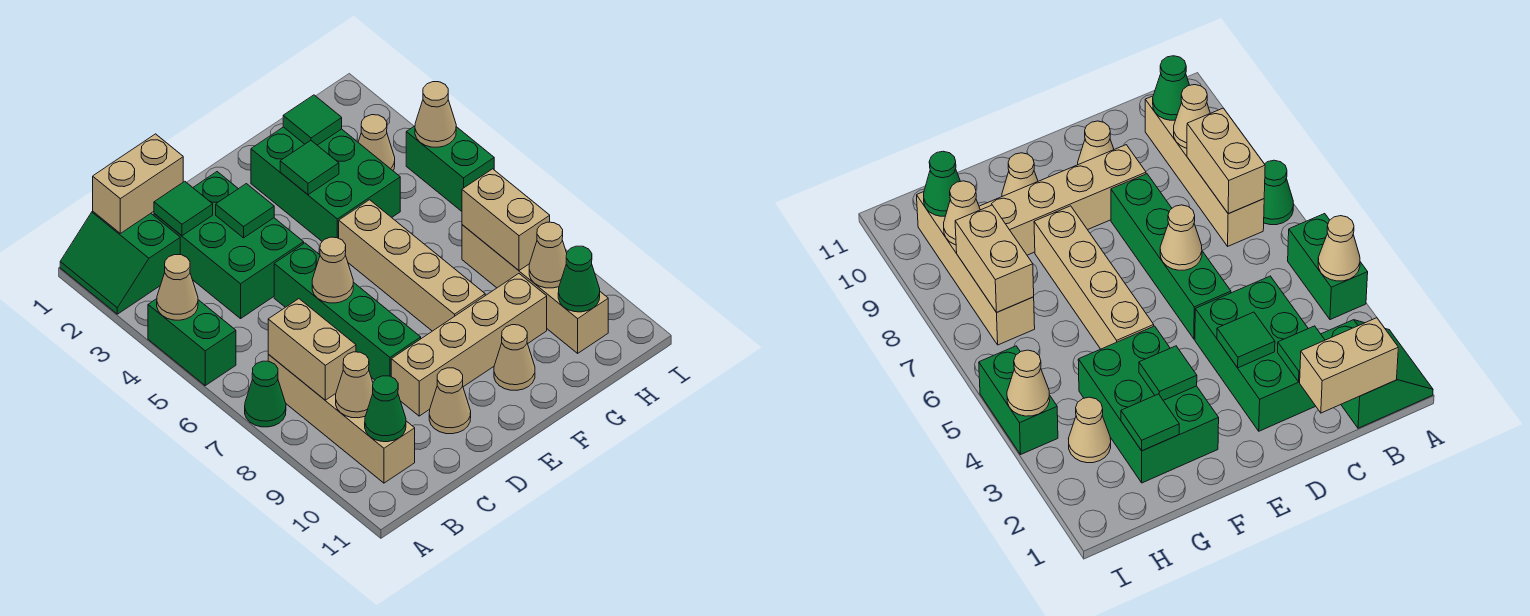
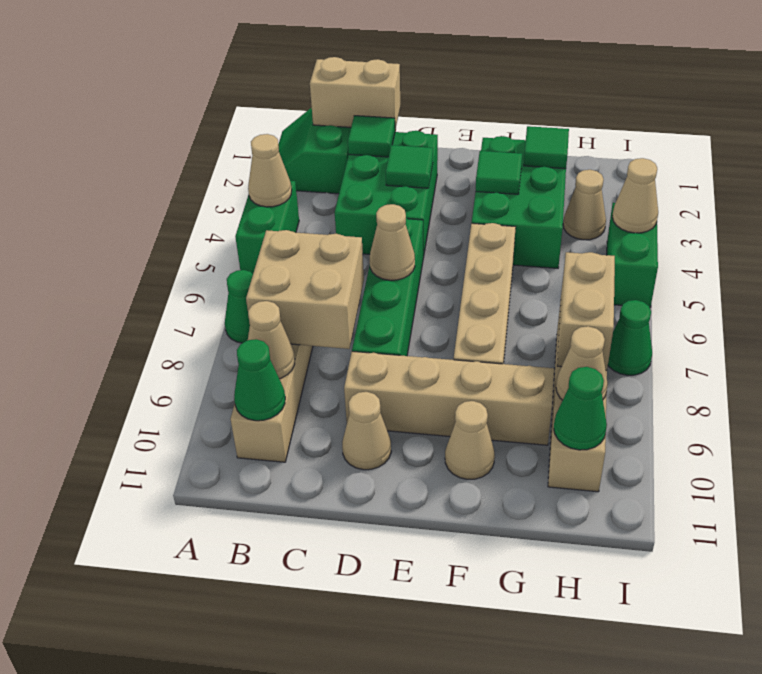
tan brick B7:B8 level 2 -> tan brick B7:C8 level 2
none -> green cone I7 level 1

